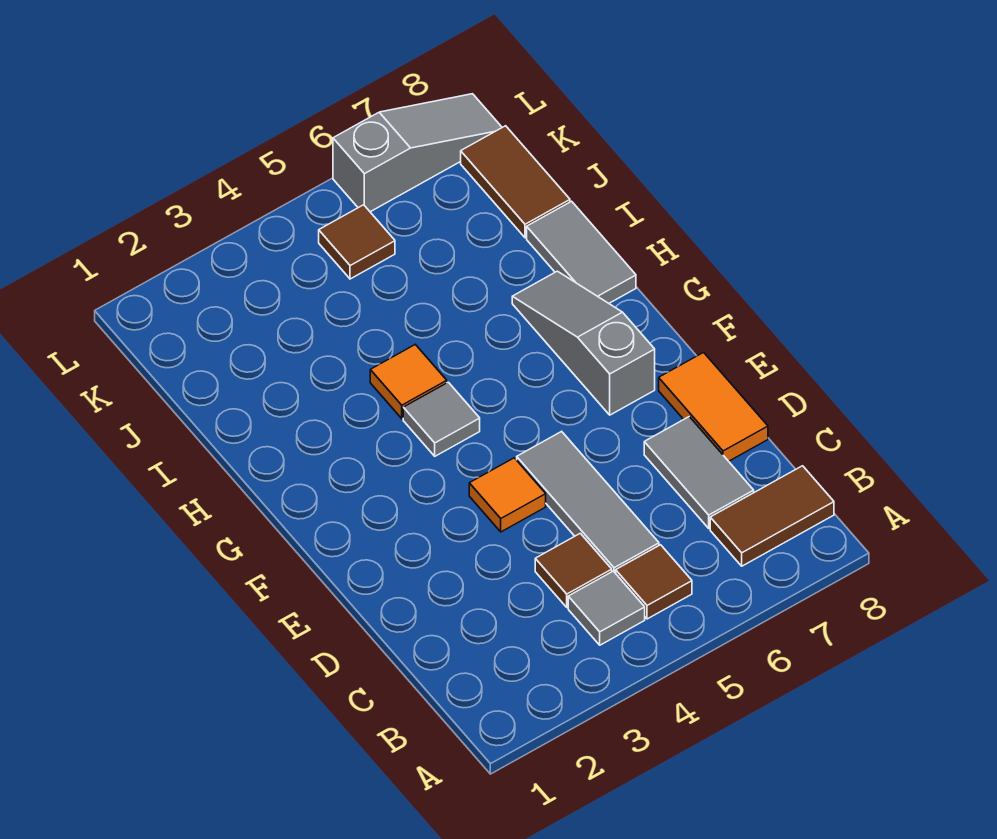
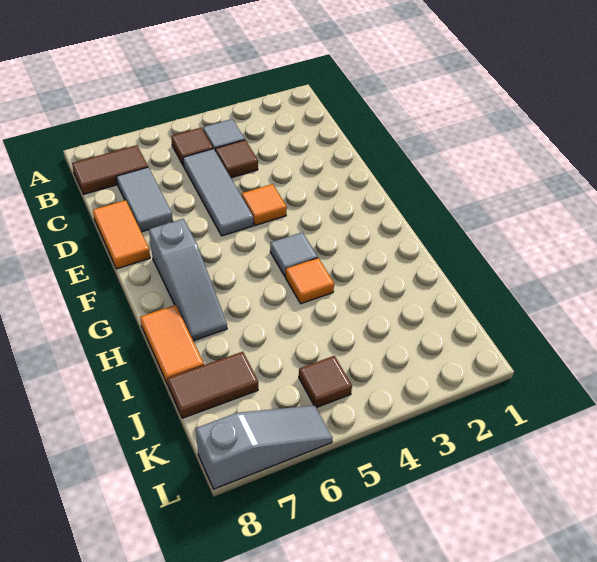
grey tile H8:I8 level 1 -> orange tile H8:I8 level 1
brown tile J8:K8 level 1 -> brown tile J7:J8 level 1
grey slope L6:L8 level 1 top 6 -> grey slope L6:L8 level 1 top 8

